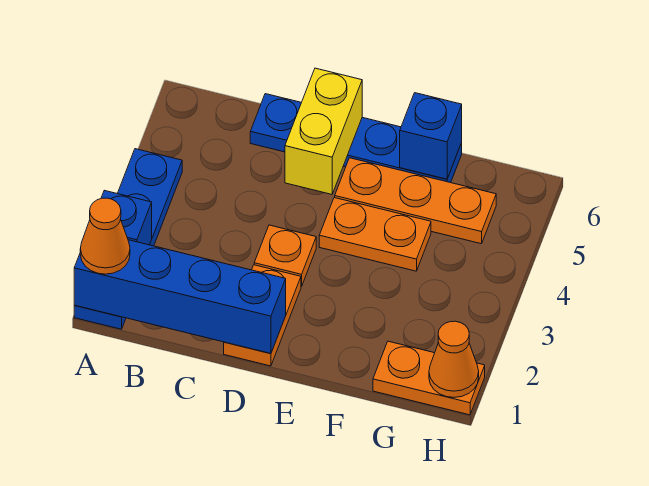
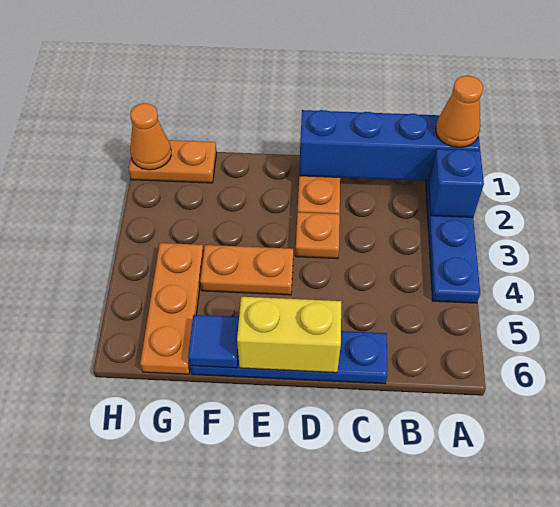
yellow brick D5:D6 level 2 -> yellow brick D6:E6 level 2
orange plate E5:G5 level 1 -> orange plate G4:G6 level 1
blue brick F6 level 2 -> blue tile F6 level 2

